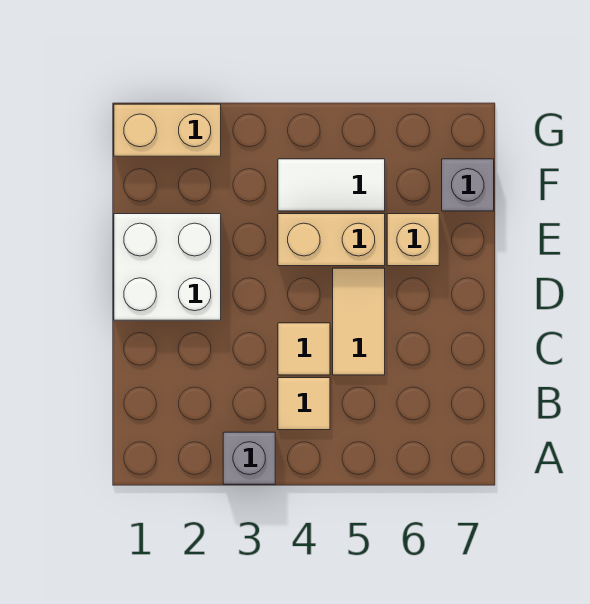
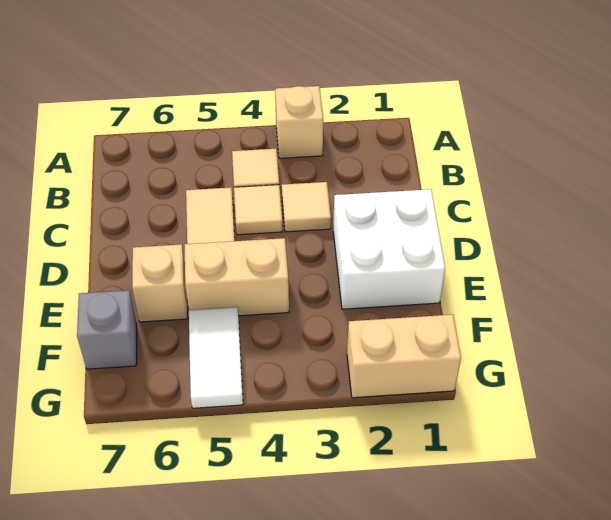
grey brick A3 level 1 -> tan brick A3 level 1
none -> tan tile C3 level 1
white tile F4:F5 level 1 -> white tile F5:G5 level 1

